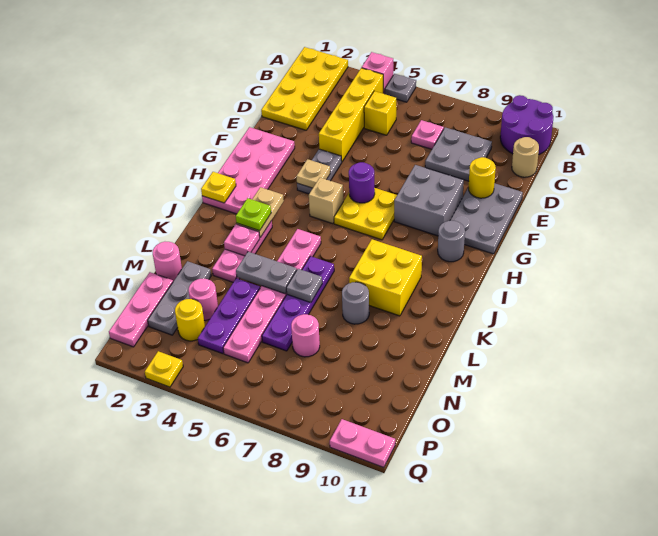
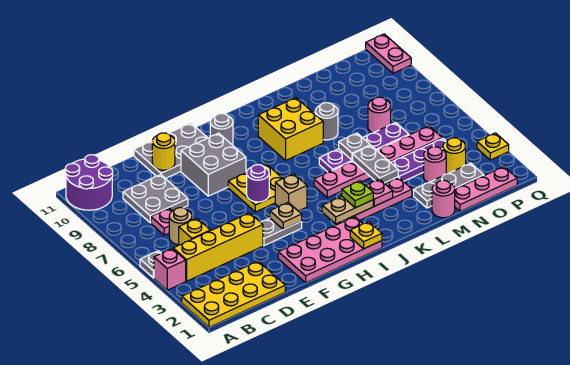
tan round brick C11 level 1 -> tan round brick C6 level 1

